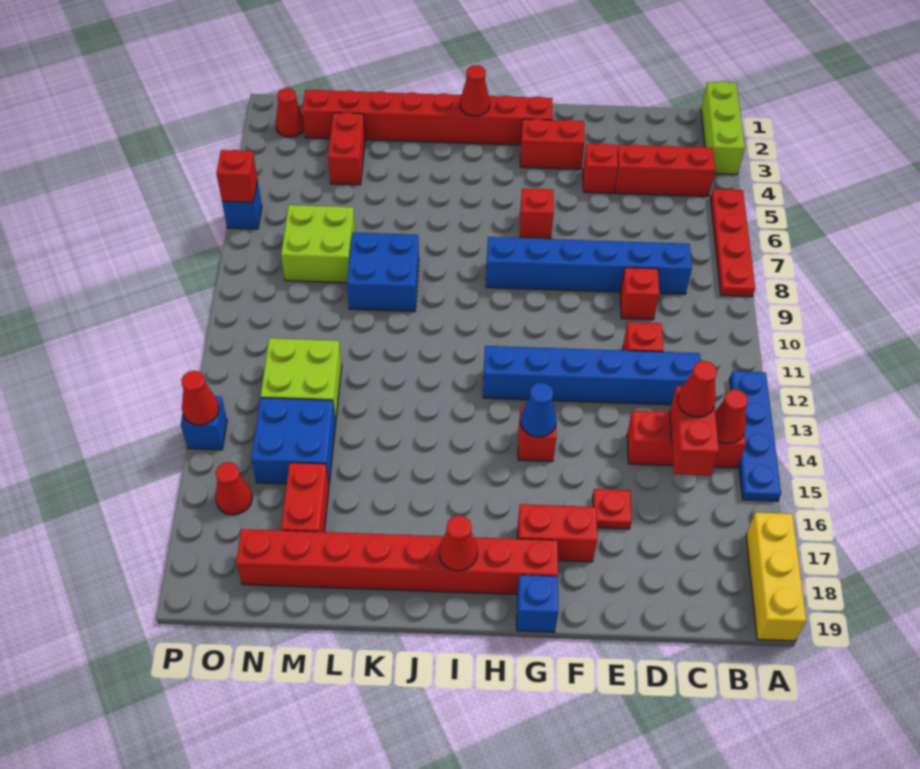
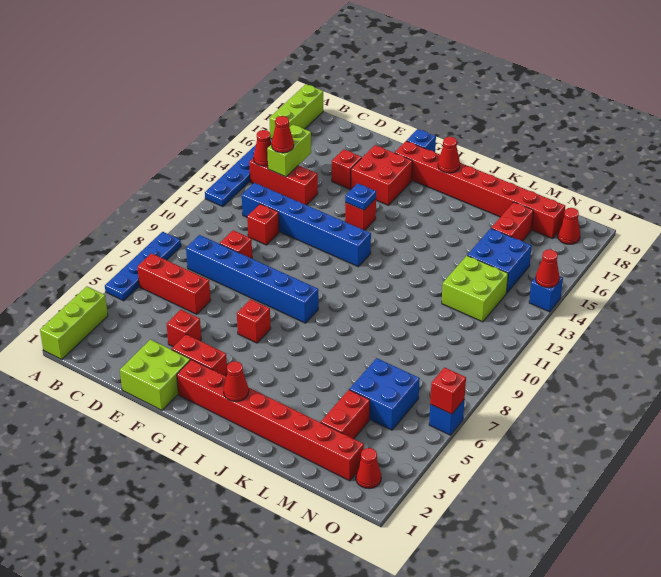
red plate A5:A8 level 1 -> blue plate A5:A8 level 1
yellow brick A17:A19 level 1 -> lime brick A17:A19 level 1
red brick B4:D4 level 1 -> red brick B6:D6 level 1
red brick C14:C15 level 2 -> lime brick C14:C15 level 2
red plate E16 level 1 -> red brick E16 level 1
red brick F17:G17 level 1 -> red brick F16:G17 level 1
blue cone G14 level 2 -> blue plate G14 level 2
blue brick K8:L9 level 1 -> blue brick M5:N6 level 1
lime brick M7:N8 level 1 -> lime brick E1:F2 level 1
red cone O16 level 1 -> red cone O18 level 1

